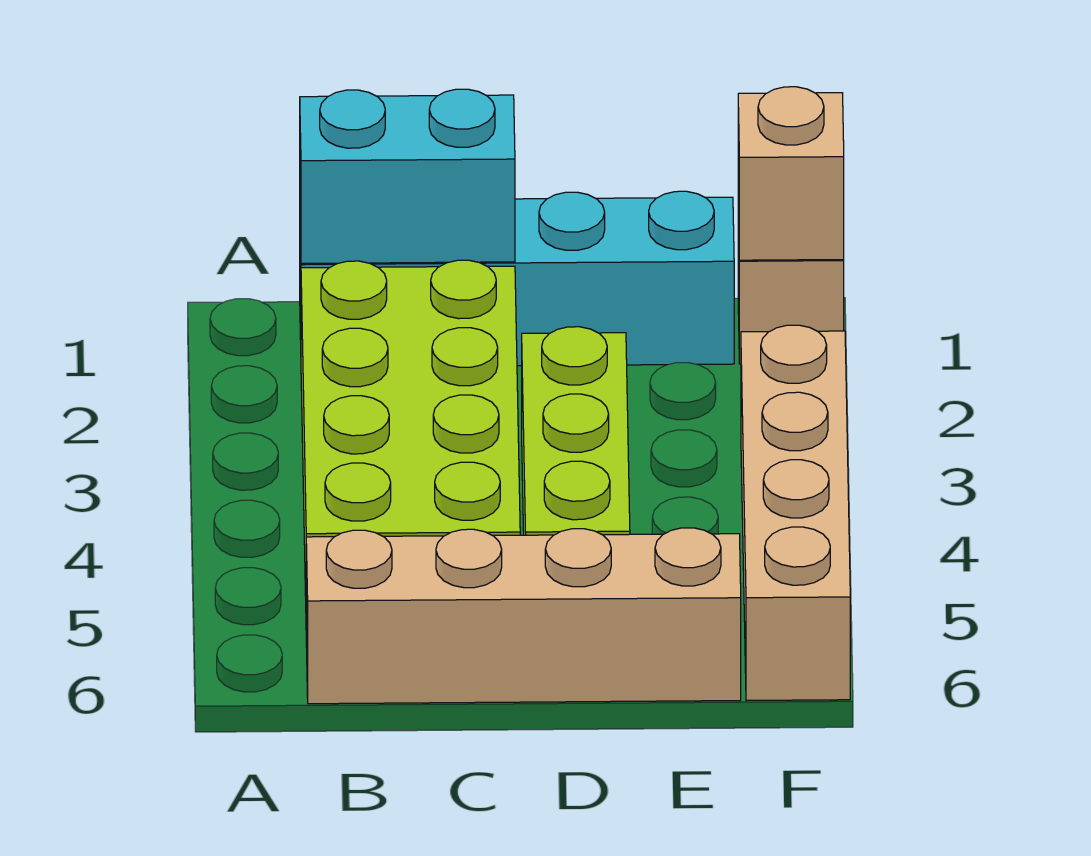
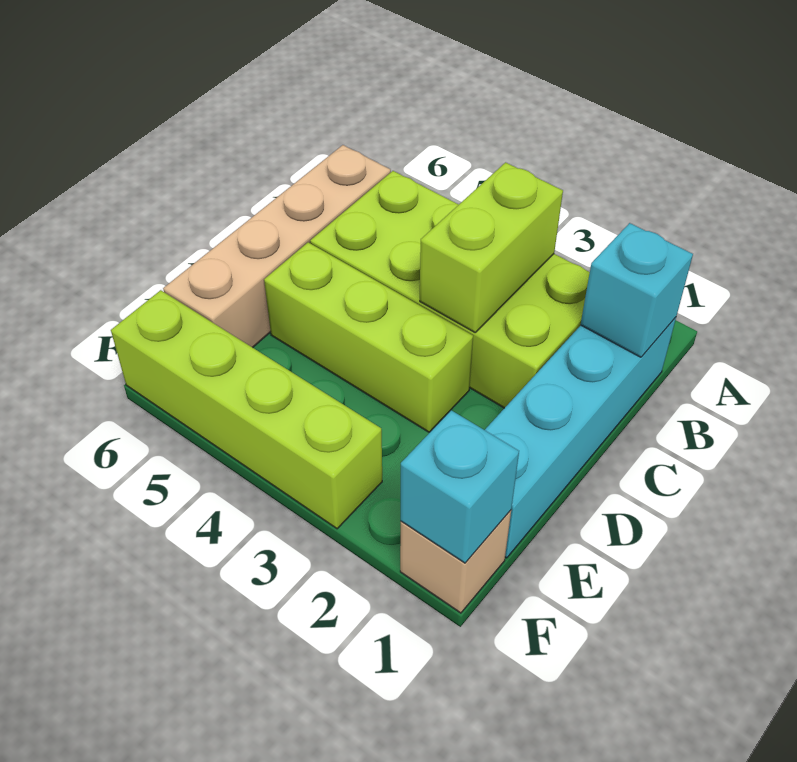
cyan brick B1:C1 level 2 -> cyan brick B1 level 2
none -> lime brick B3:C3 level 2
tan brick F1 level 2 -> cyan brick F1 level 2
tan brick F3:F6 level 1 -> lime brick F3:F6 level 1

